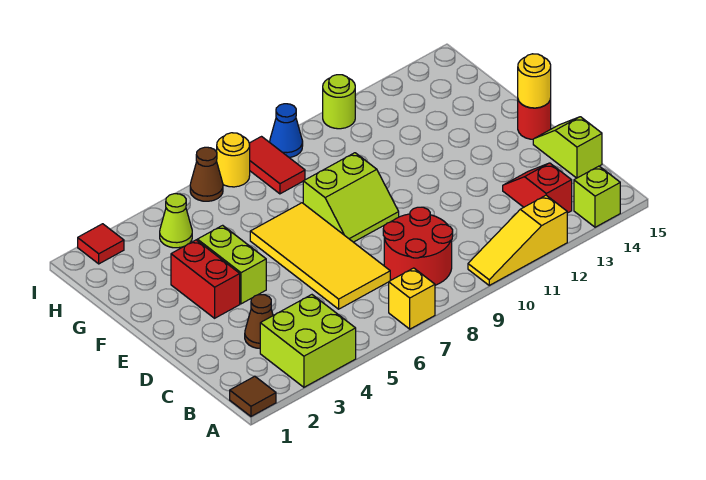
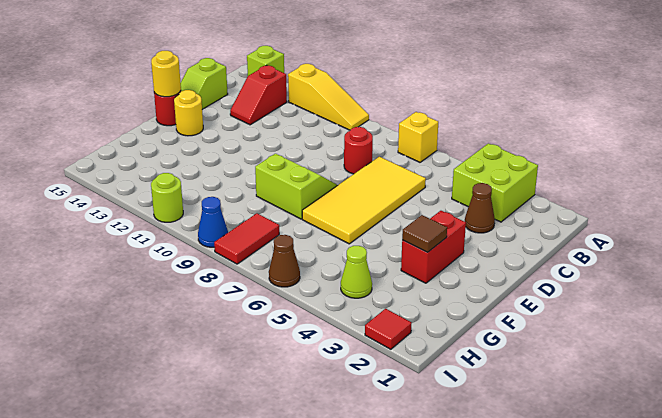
brown tile A1 level 1 -> brown tile F3 level 2
red round brick B8:C9 level 1 -> red round brick C8 level 1
lime brick E4:F4 level 1 -> none
yellow round brick I7 level 1 -> yellow round brick E14 level 1

